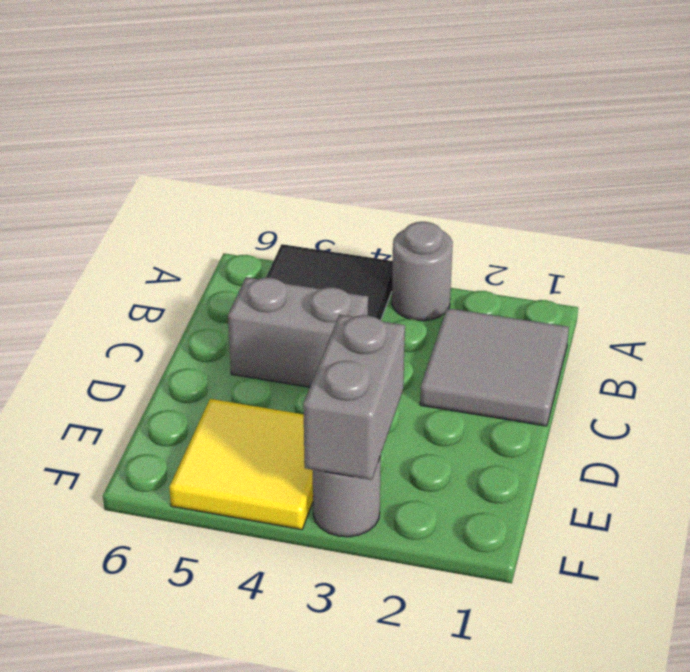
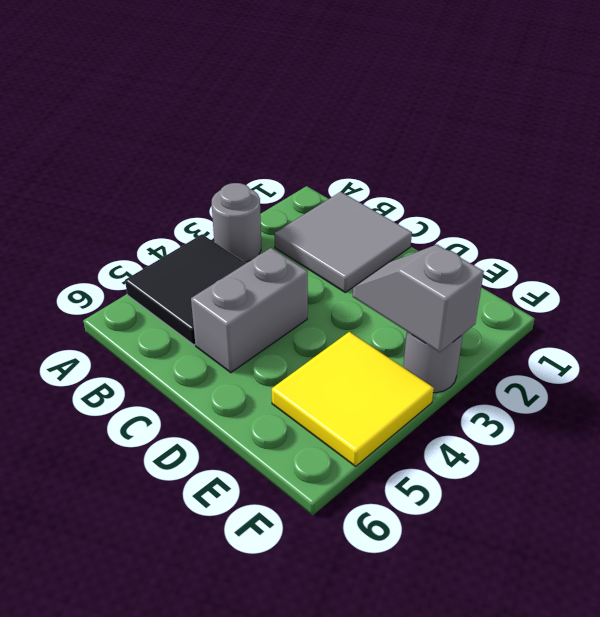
grey brick E3:F3 level 2 -> grey slope E3:F3 level 2 top F

